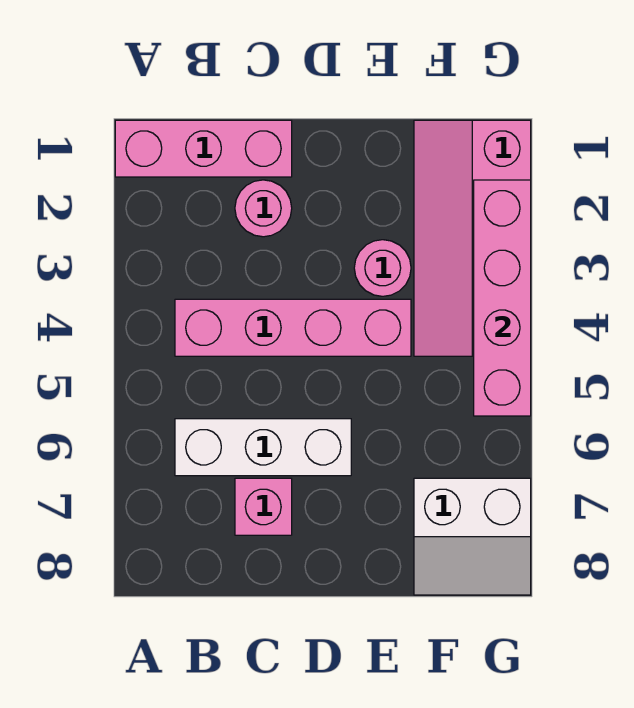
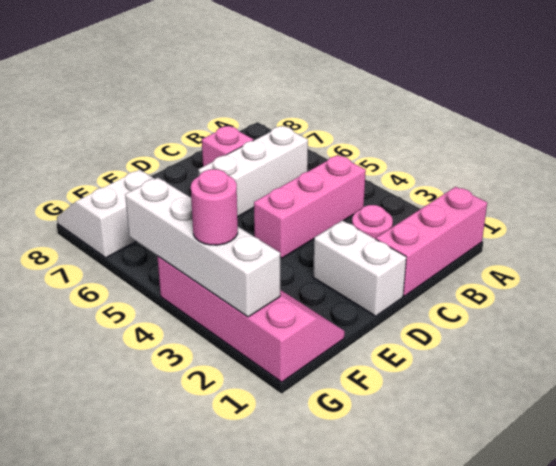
pink brick B4:E4 level 1 -> pink brick B4:D4 level 1
none -> white brick D1:D2 level 1
pink round brick E3 level 1 -> pink round brick G3 level 3
pink brick G2:G5 level 2 -> white brick G2:G5 level 2

